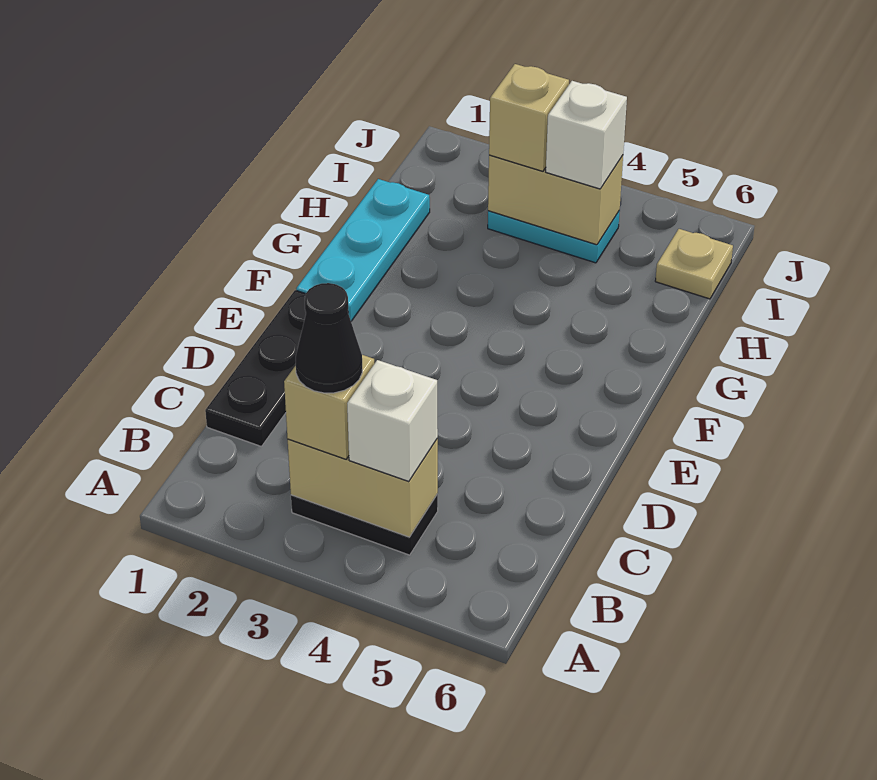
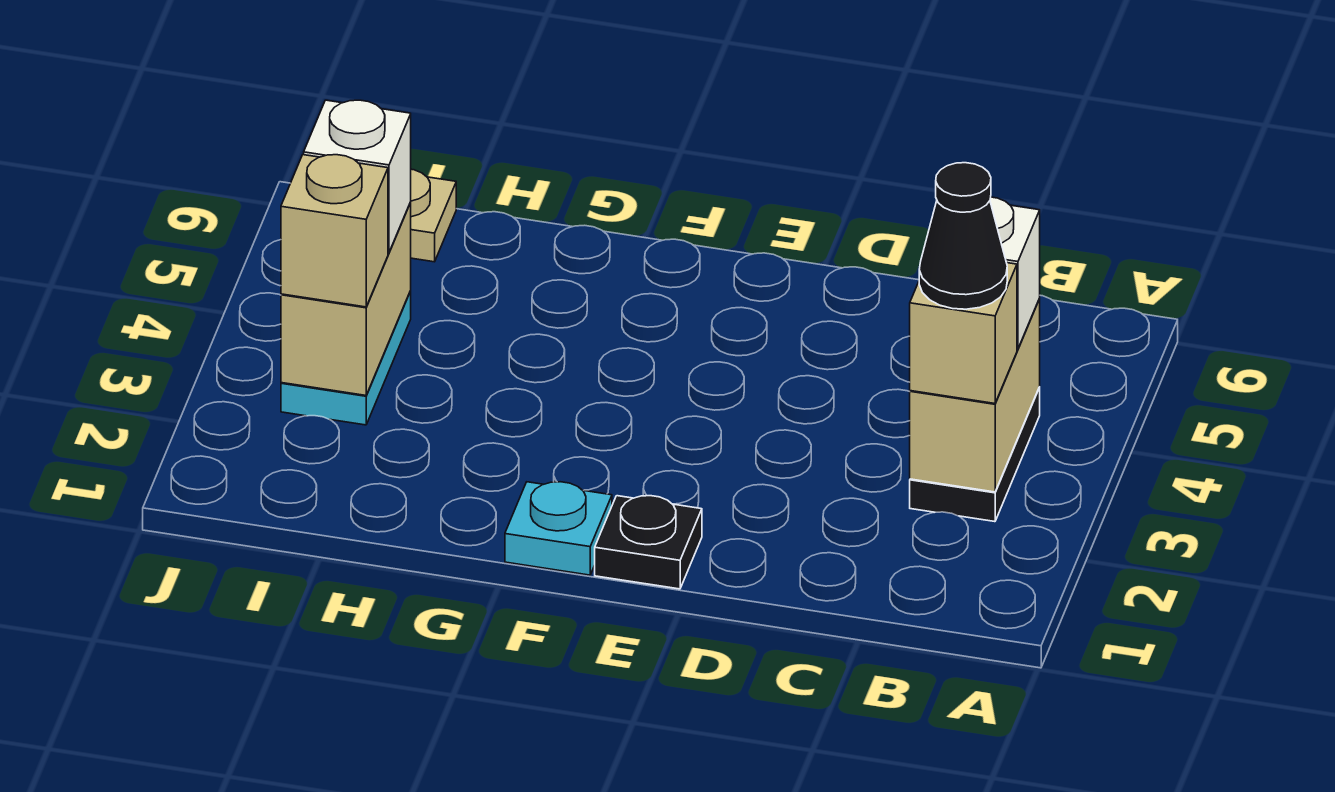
black plate C1:E1 level 1 -> black plate E1 level 1
cyan plate F1:H1 level 1 -> cyan plate F1 level 1

